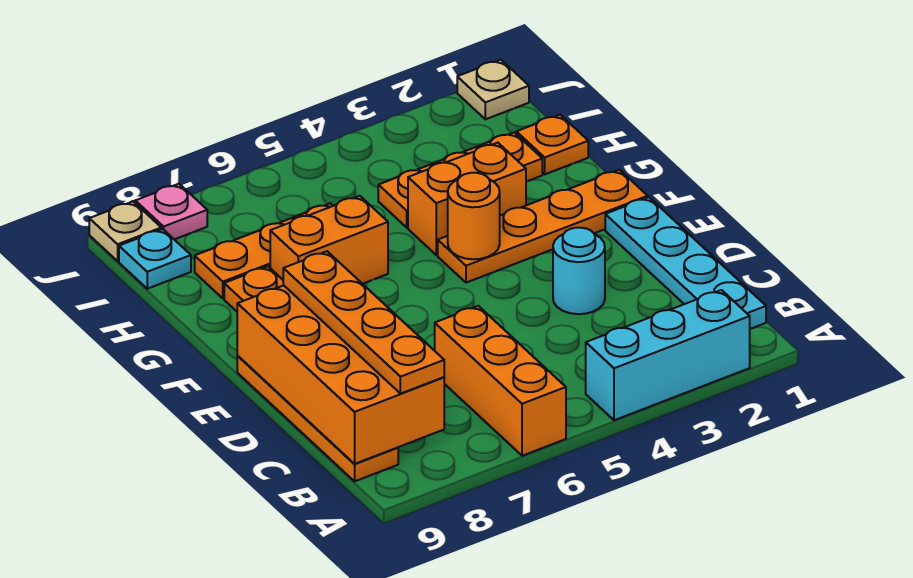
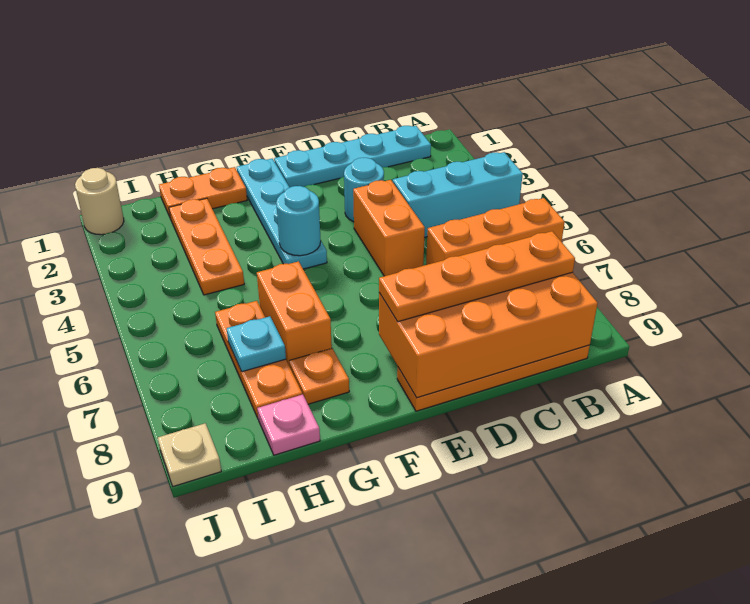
cyan brick A2:A4 level 1 -> cyan brick A4:C4 level 1
orange plate F1:F4 level 1 -> cyan plate F1:F4 level 1
orange round brick F4 level 2 -> cyan round brick F4 level 2
orange brick G3:G4 level 1 -> orange brick D4:D5 level 1
orange plate H1 level 1 -> orange plate G1:H1 level 1
cyan plate I9 level 1 -> cyan plate H7 level 2
tan plate J1 level 1 -> tan round brick J1 level 1
pink plate J8 level 1 -> pink plate H9 level 1

